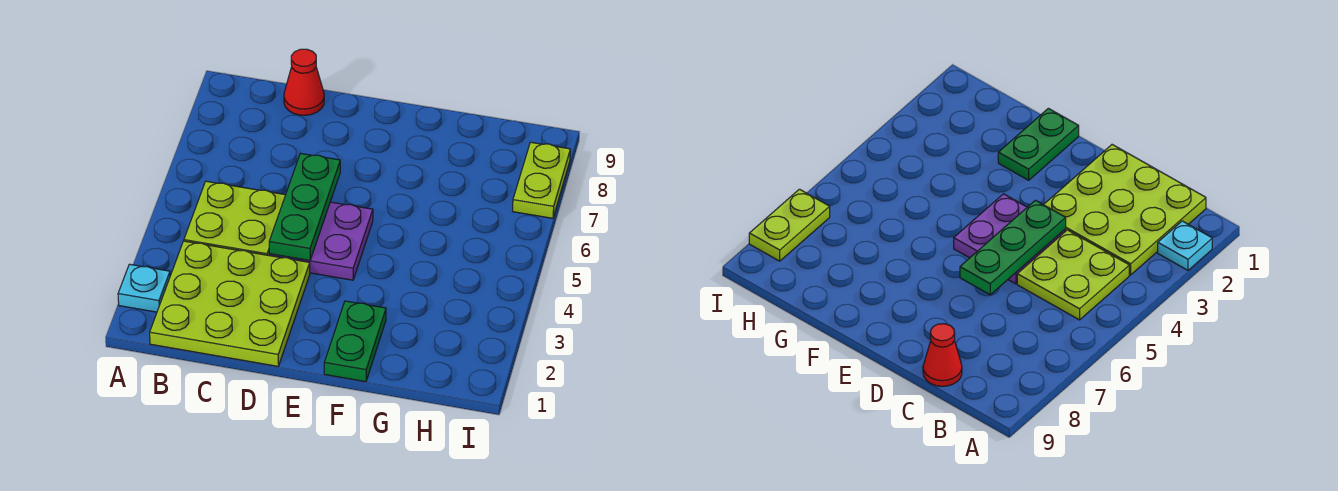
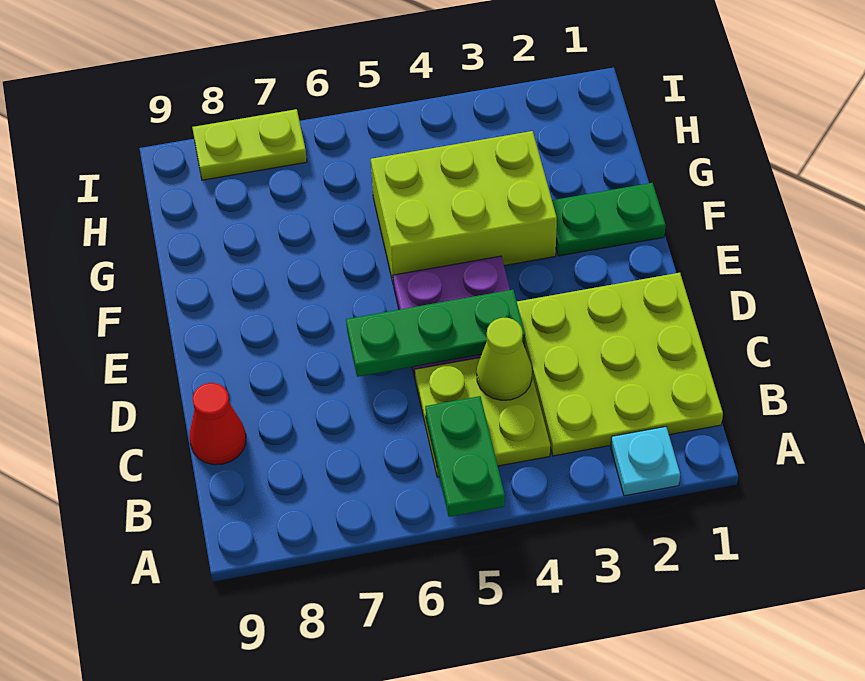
none -> green plate A5:B5 level 2
none -> lime cone C4 level 2
none -> lime brick F3:G5 level 1

